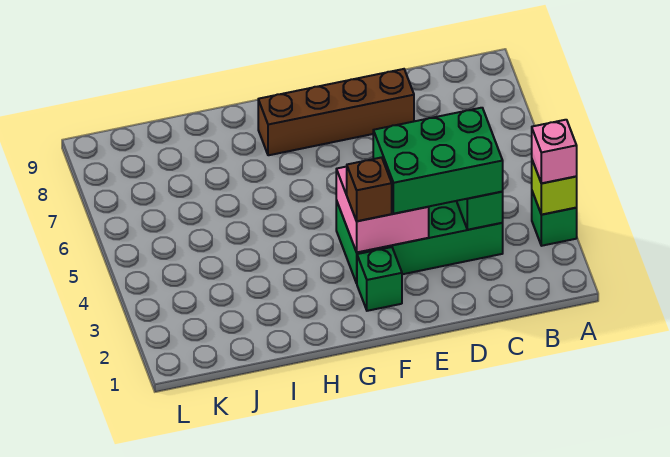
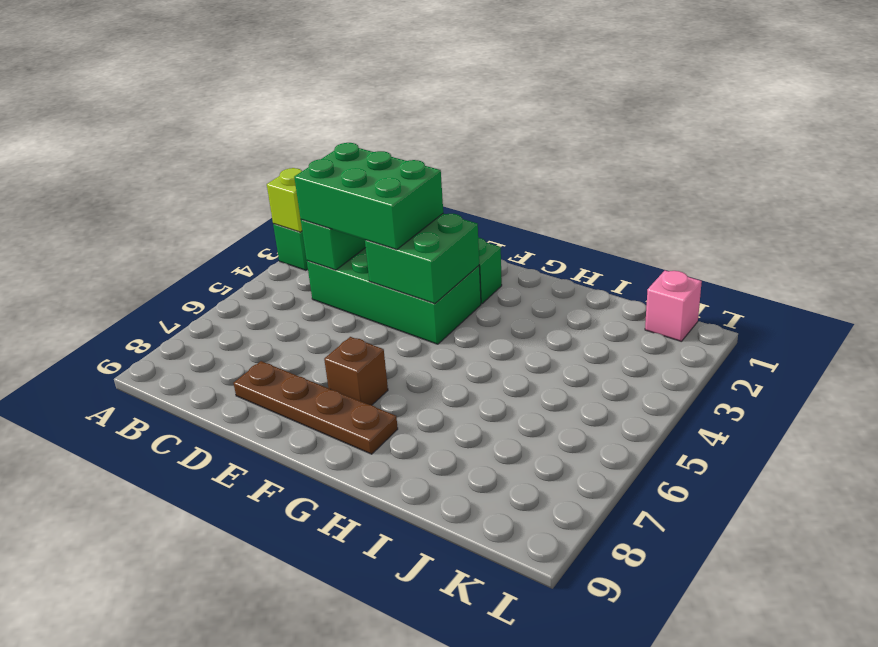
pink brick A3 level 3 -> pink brick K1 level 1
brown brick D8:G8 level 1 -> brown plate D8:G8 level 1
pink brick E3:F4 level 2 -> green brick E3:F4 level 2
brown brick F3 level 3 -> brown brick F7 level 1

